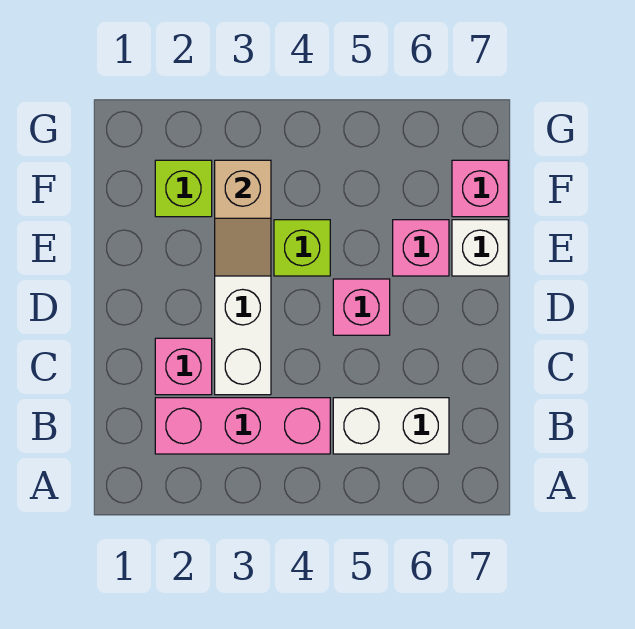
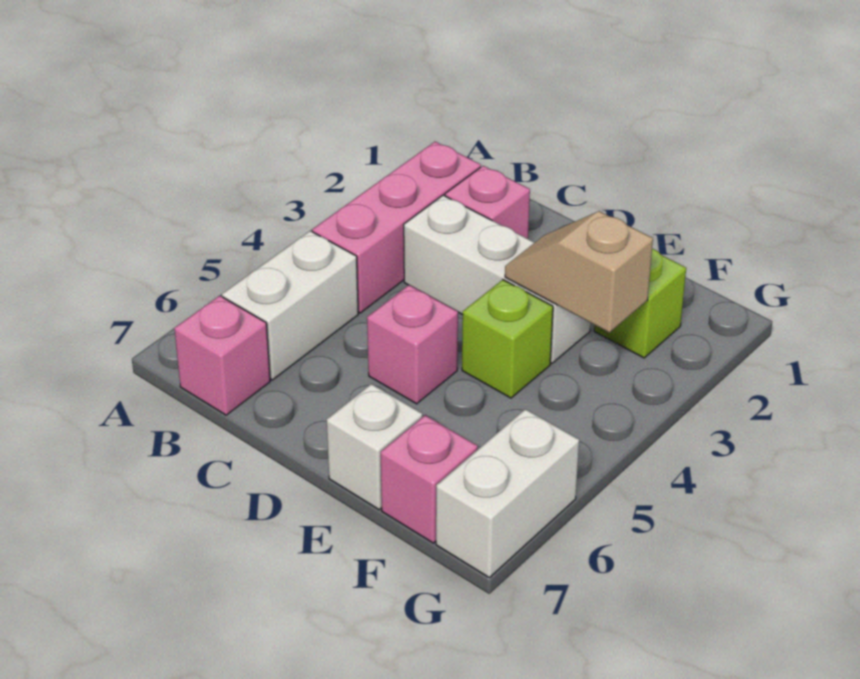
pink brick E6 level 1 -> pink brick B7 level 1
none -> white brick G6:G7 level 1

